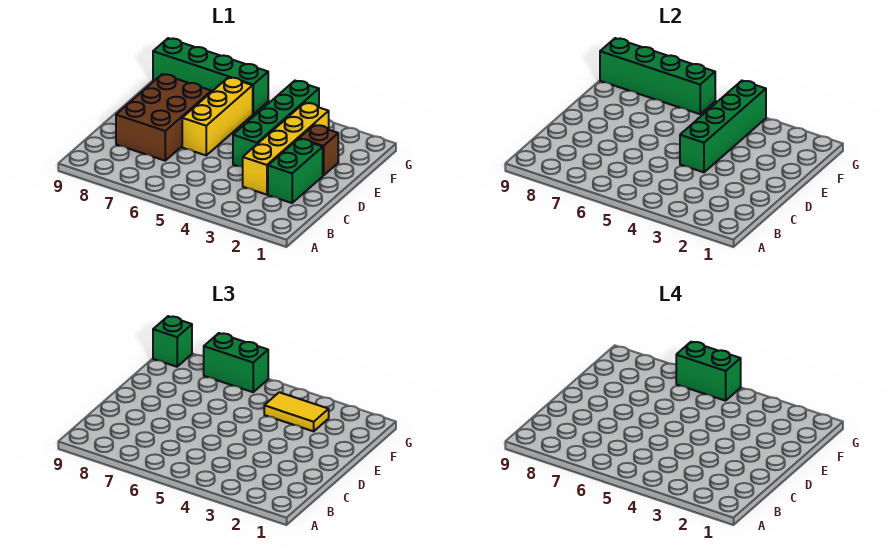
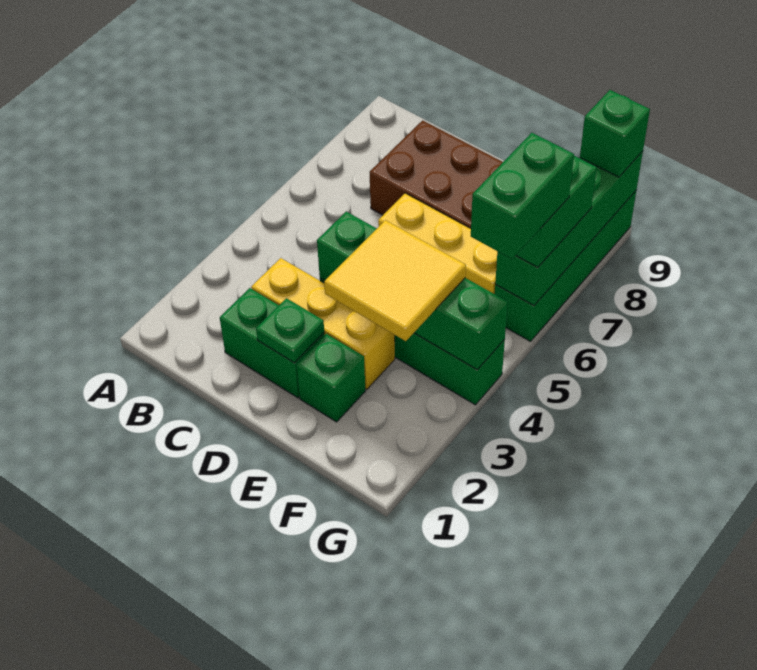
yellow brick C3:F3 level 1 -> yellow brick C3:E3 level 1
none -> green plate D2 level 2
brown brick E2 level 1 -> green brick E2 level 1
yellow tile F3:F4 level 3 -> yellow tile E3:F4 level 3

